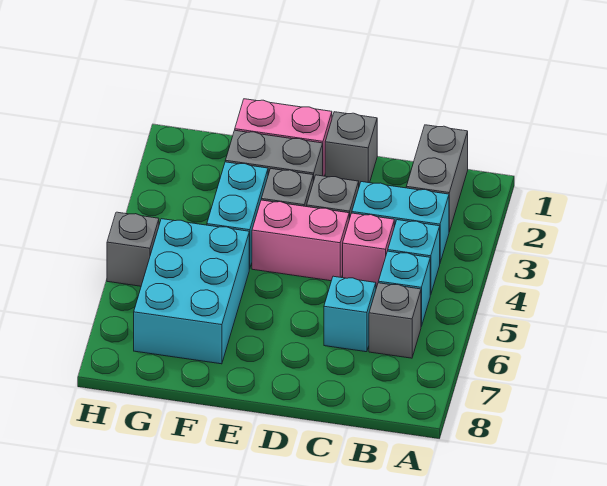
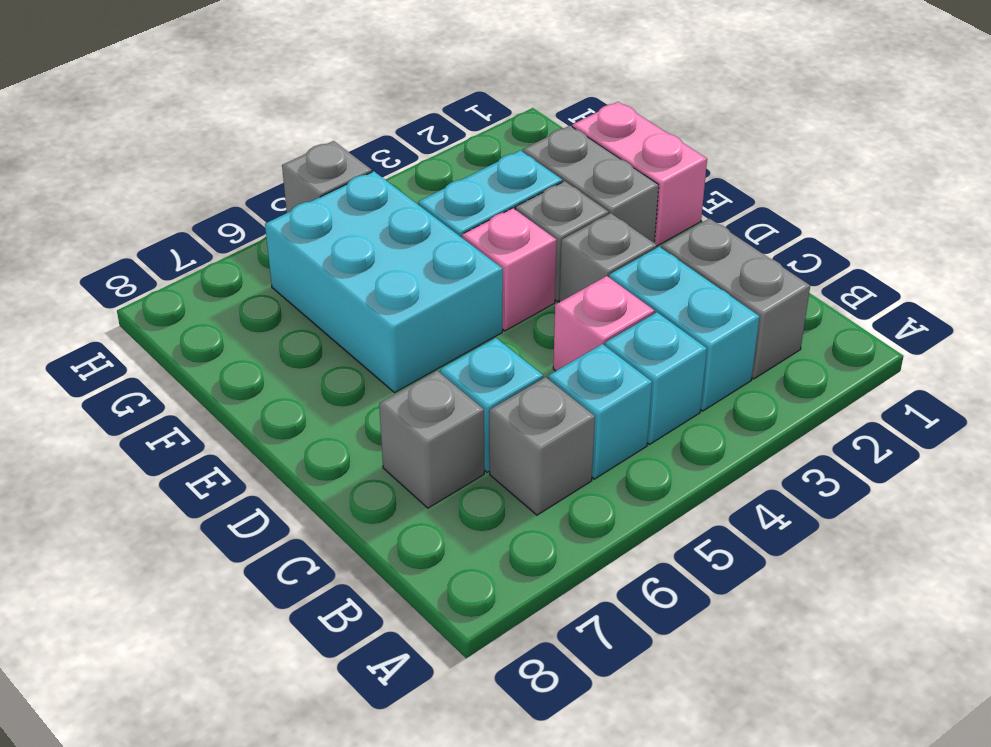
grey brick B1:B2 level 1 -> grey brick B2:C2 level 1
grey brick D1 level 1 -> grey brick C7 level 1
pink brick D4:E4 level 1 -> pink brick E4 level 1
cyan brick F5:G7 level 1 -> cyan brick E5:G6 level 1

